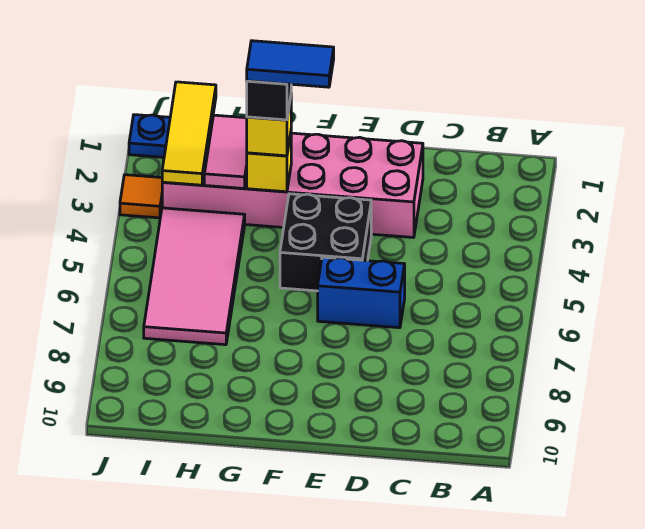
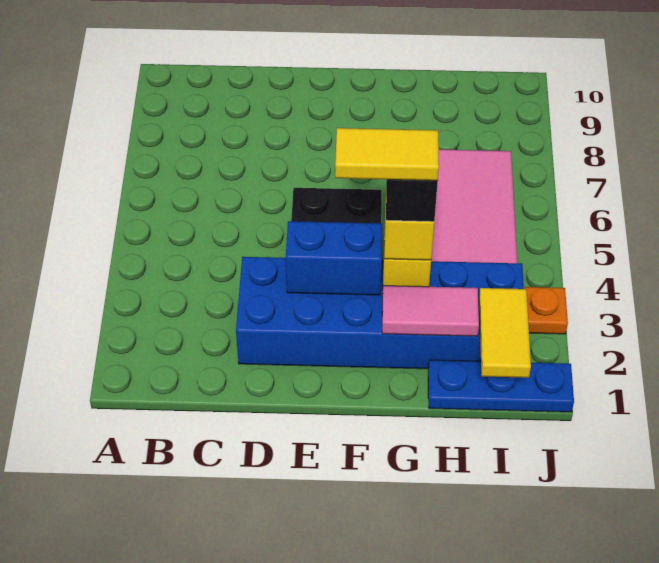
pink brick D2:I3 level 1 -> blue brick D2:I3 level 1
blue brick D6:E6 level 1 -> blue brick E3:F3 level 2
blue tile F3:G3 level 5 -> yellow tile F3:G3 level 5
pink tile H2:H3 level 2 -> pink tile G2:H2 level 2
yellow tile I1:I3 level 2 -> yellow tile I1:I2 level 2
orange tile J3 level 1 -> orange plate J3 level 1

